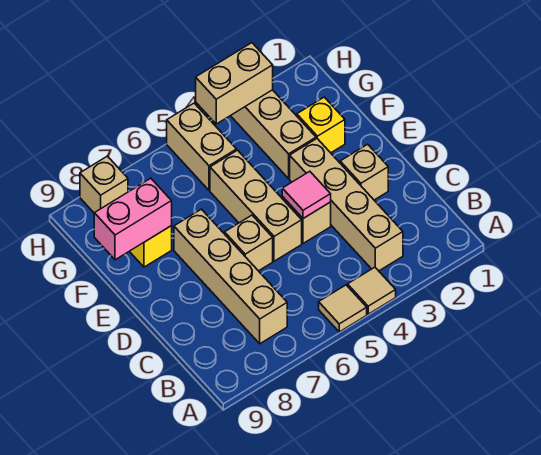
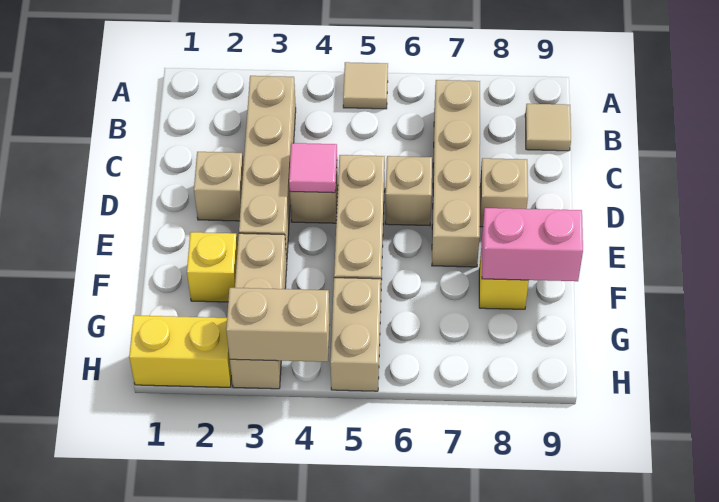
tan tile A4 level 1 -> tan tile B9 level 1
none -> yellow brick H1:H2 level 1
tan brick H8 level 1 -> tan brick D8 level 1

